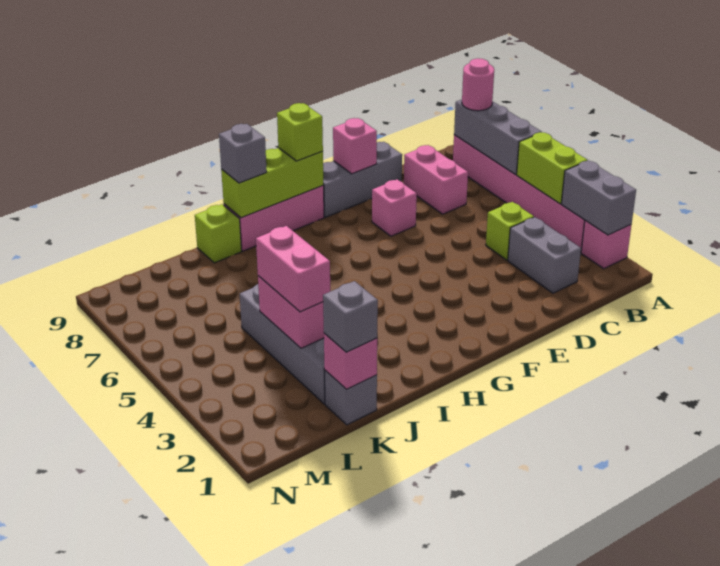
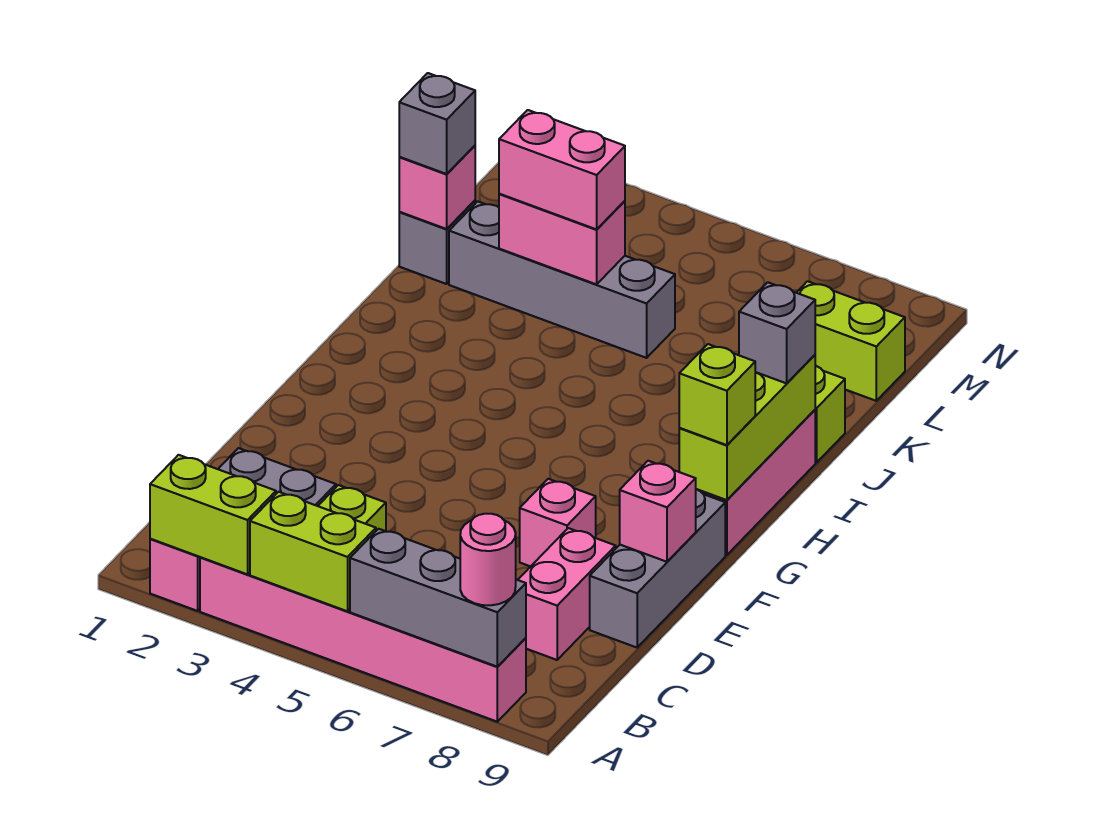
grey brick A2:A3 level 2 -> lime brick A2:A3 level 2
pink brick C7:C8 level 1 -> pink brick C8:D8 level 1
none -> lime brick L8:L9 level 1

